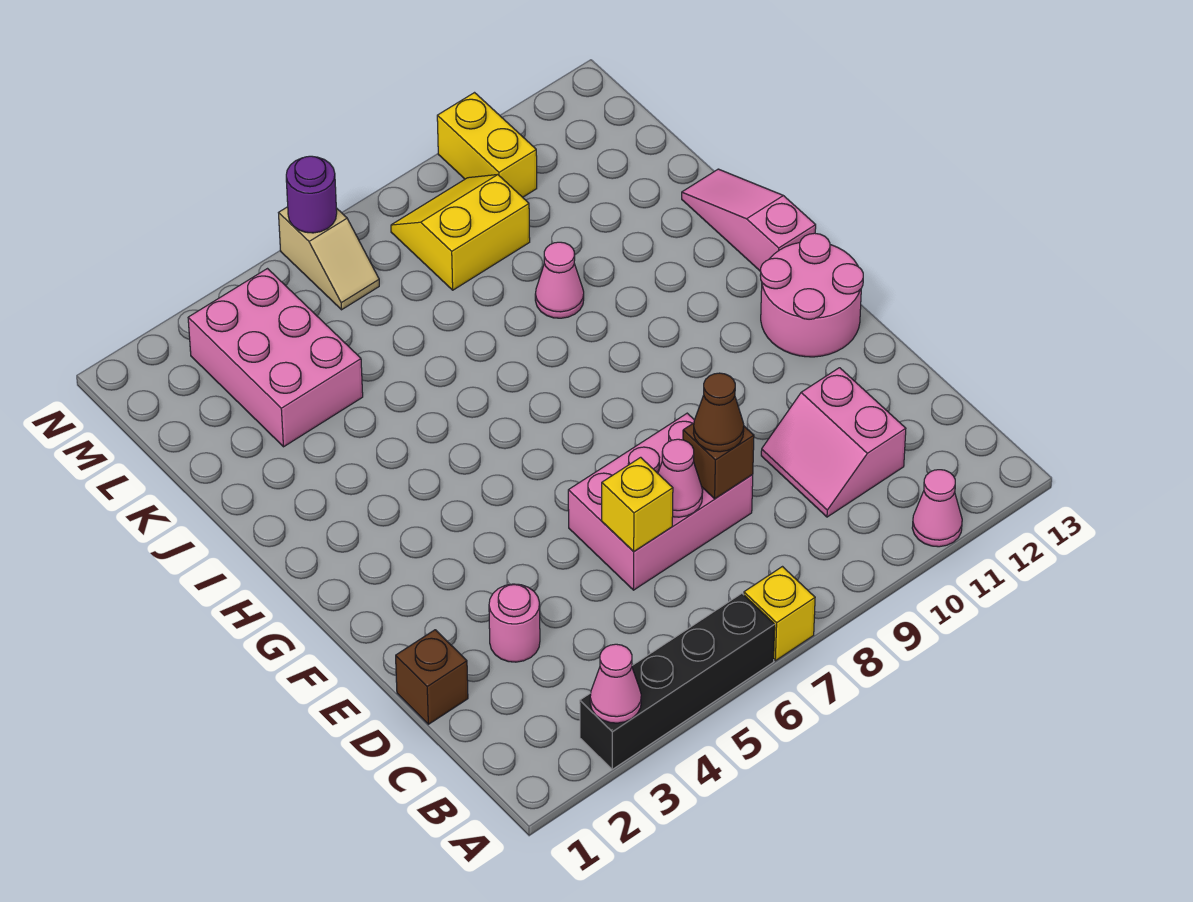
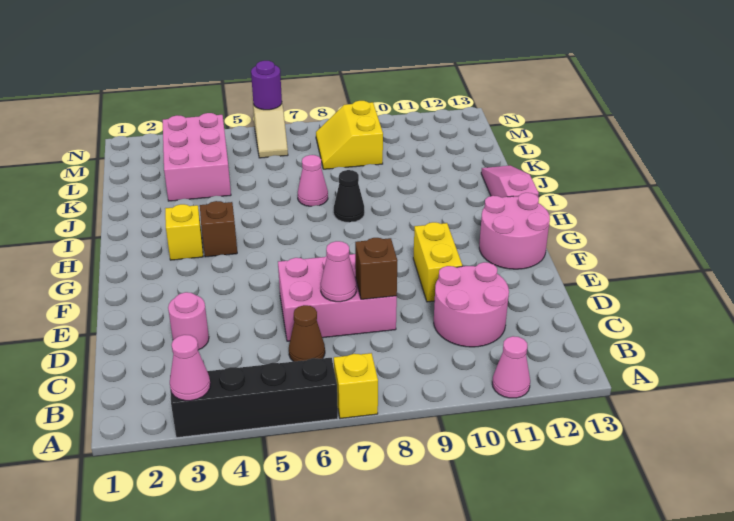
pink slope C10:D11 level 1 top 11 -> pink round brick C10:D11 level 1
brown brick D1 level 1 -> brown brick H4 level 1
yellow brick D6 level 2 -> yellow brick H3 level 1
brown cone D8 level 3 -> brown cone C6 level 1
none -> black cone I8 level 1
pink cone J9 level 1 -> pink cone J7 level 1
yellow slope L8:M9 level 1 top L -> yellow slope L8:M9 level 1 top 9
yellow brick M10:N10 level 1 -> yellow brick E10:F10 level 1

